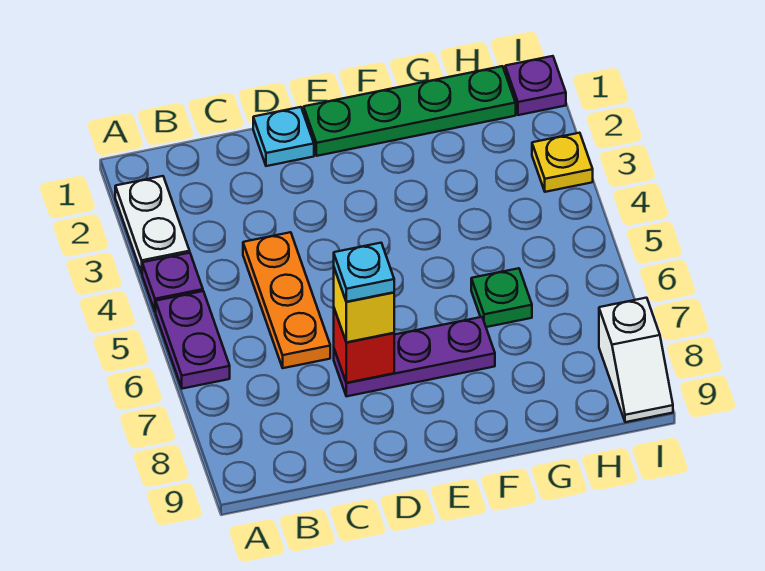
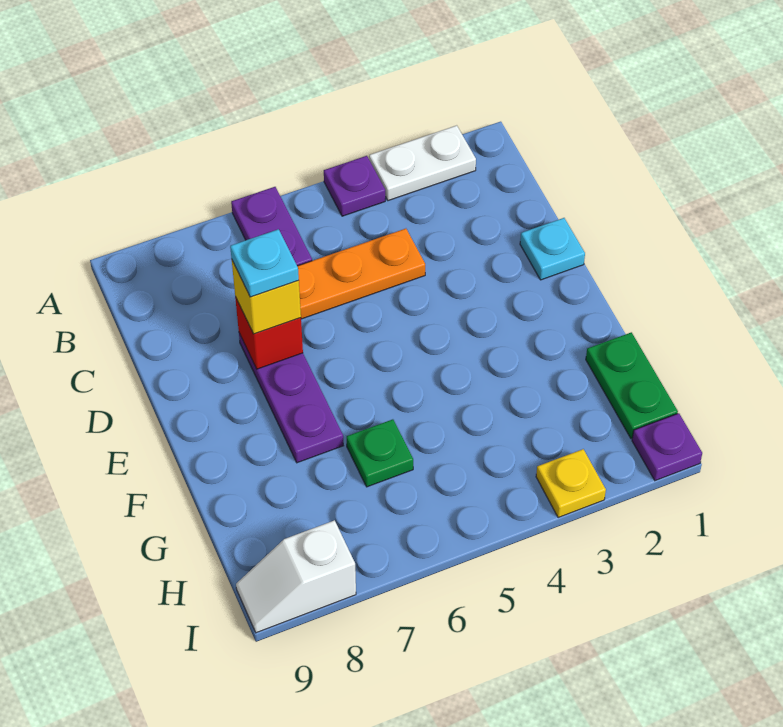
purple plate A5:A6 level 1 -> purple plate A6:B6 level 1
green plate E1:H1 level 1 -> green plate G1:H1 level 1

